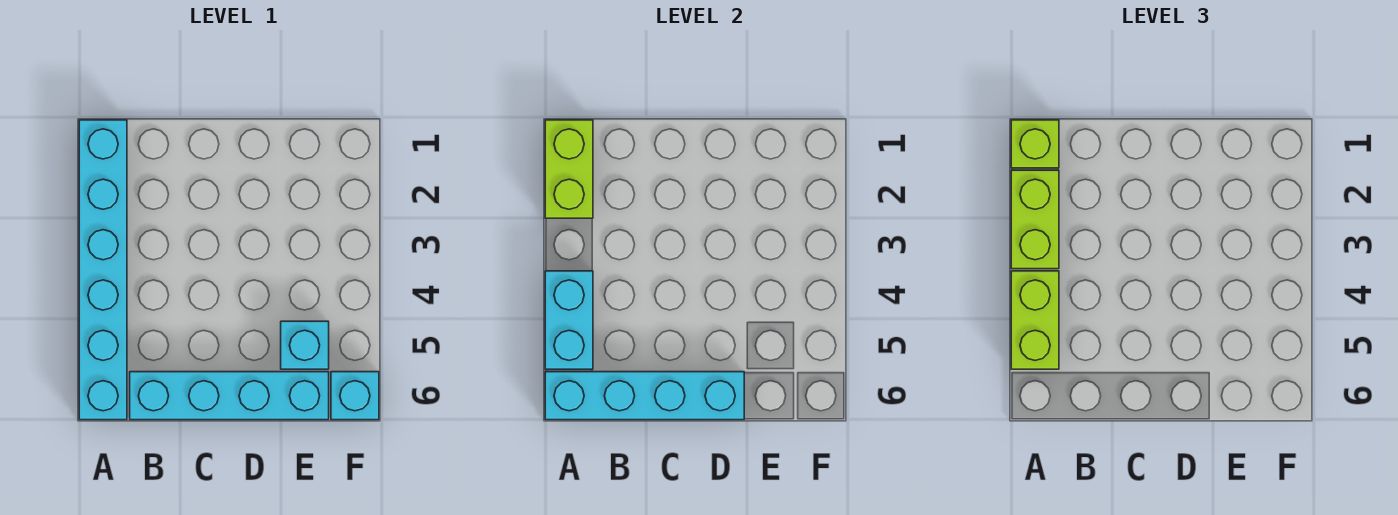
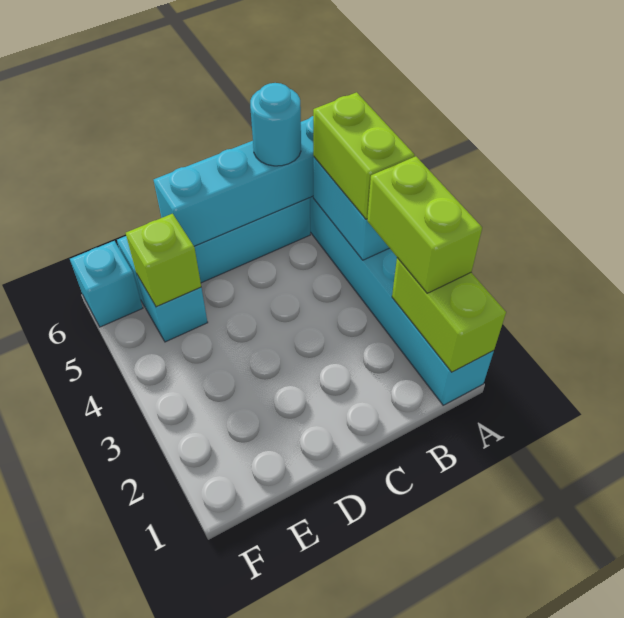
lime brick A1 level 3 -> lime brick E5 level 2
none -> cyan round brick B6 level 3

